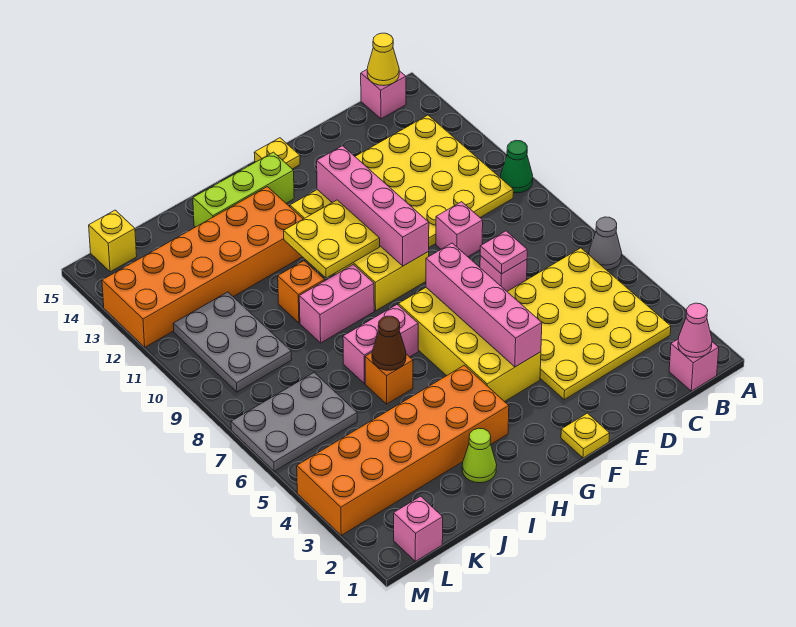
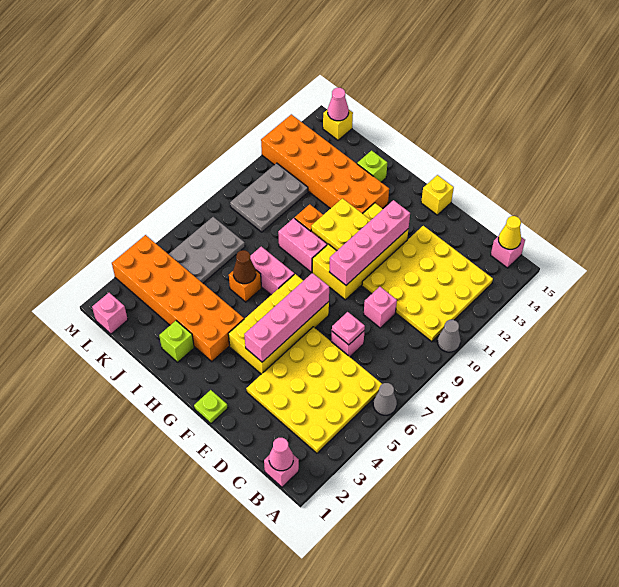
green cone A10 level 1 -> grey cone A10 level 1
yellow plate F1 level 1 -> lime plate F1 level 1
yellow plate F15 level 1 -> yellow brick F15 level 1
lime brick G14:I14 level 1 -> lime brick I14 level 1
lime cone I2 level 1 -> lime brick I2 level 1
grey plate K6:M7 level 1 -> grey plate K5:L7 level 1
none -> pink cone L15 level 2

